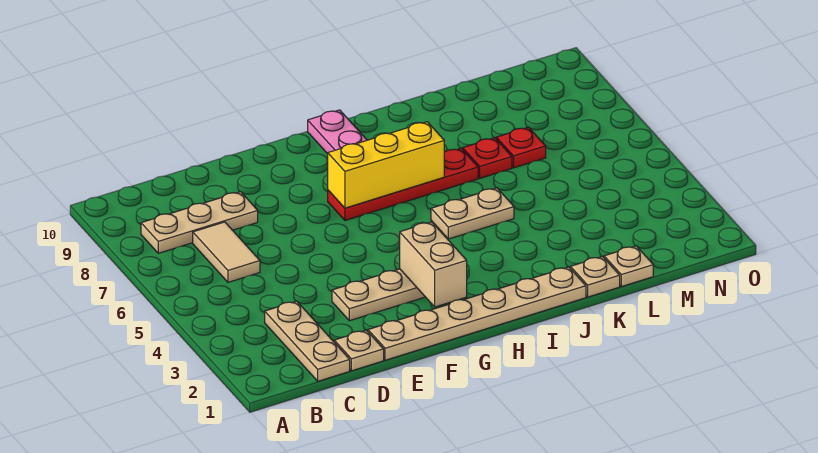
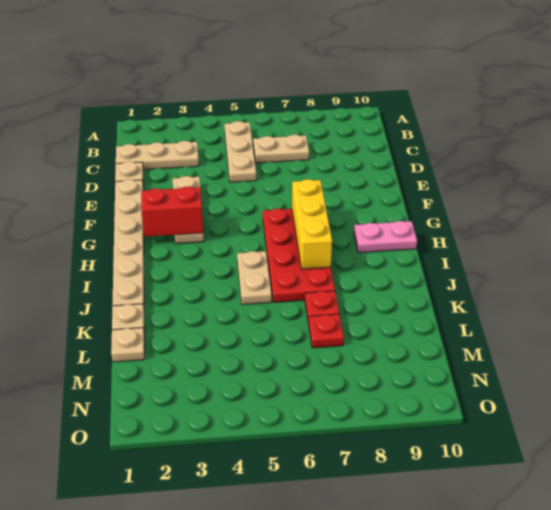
tan plate B8:D8 level 1 -> tan plate B5:D5 level 1
tan tile C6:C7 level 1 -> tan plate C6:C7 level 1
tan brick G2:G3 level 2 -> red brick G2:G3 level 2
red plate G7:J7 level 1 -> red plate G6:J7 level 1

